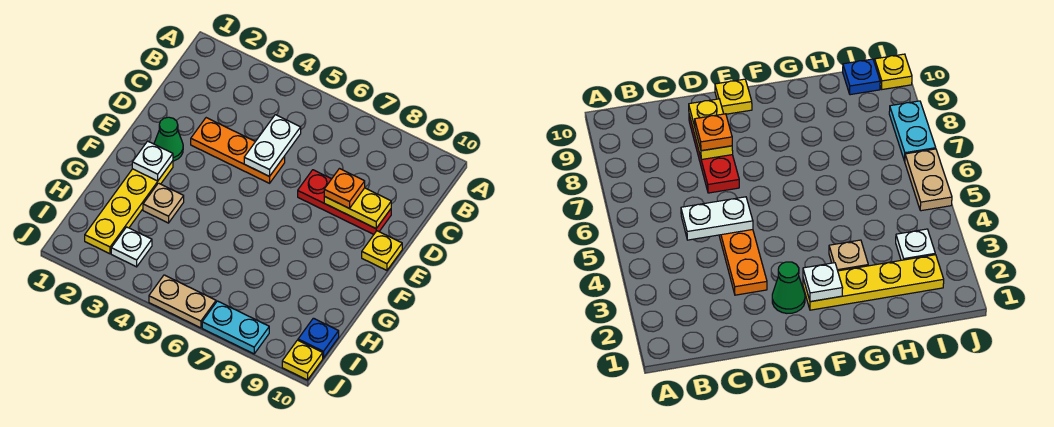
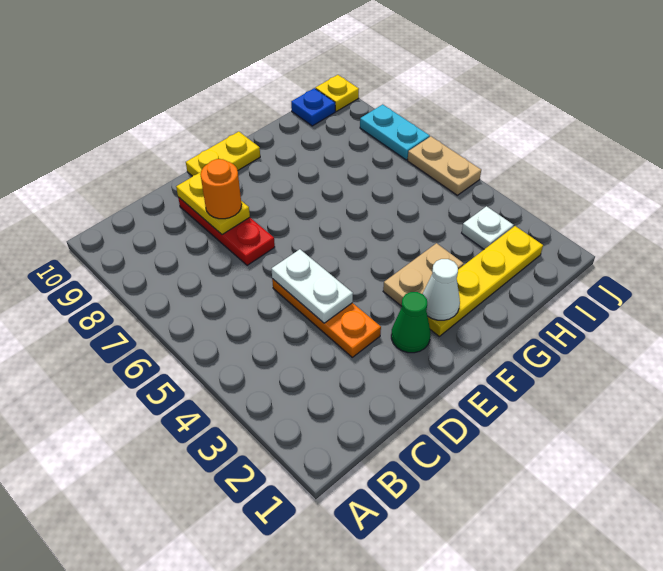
white plate C5:D5 level 2 -> white plate D4:D5 level 2
orange plate D8 level 3 -> orange round brick D8 level 3
yellow plate E10 level 1 -> yellow plate E10:F10 level 1
white plate F2 level 2 -> white cone F2 level 2
tan plate G3 level 1 -> tan plate F3:G3 level 1

